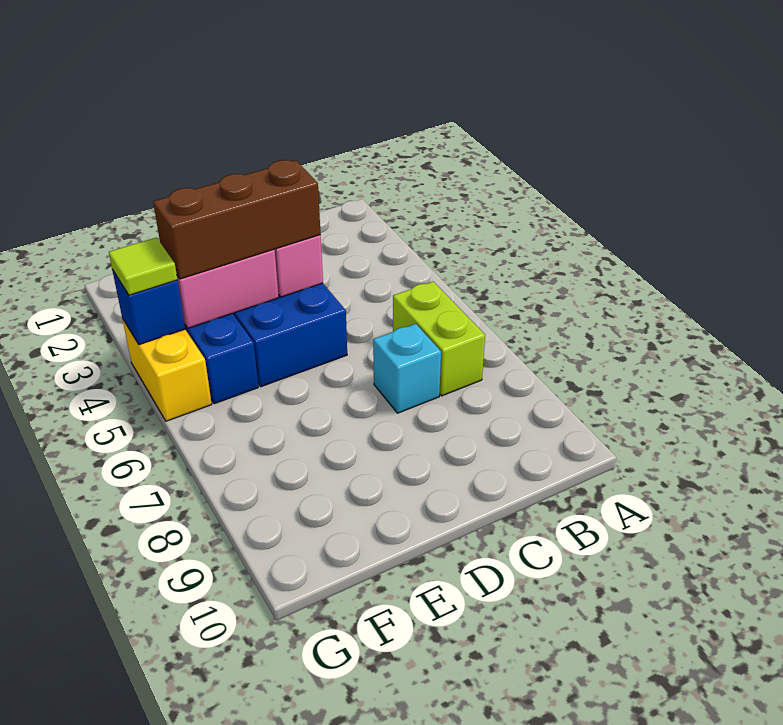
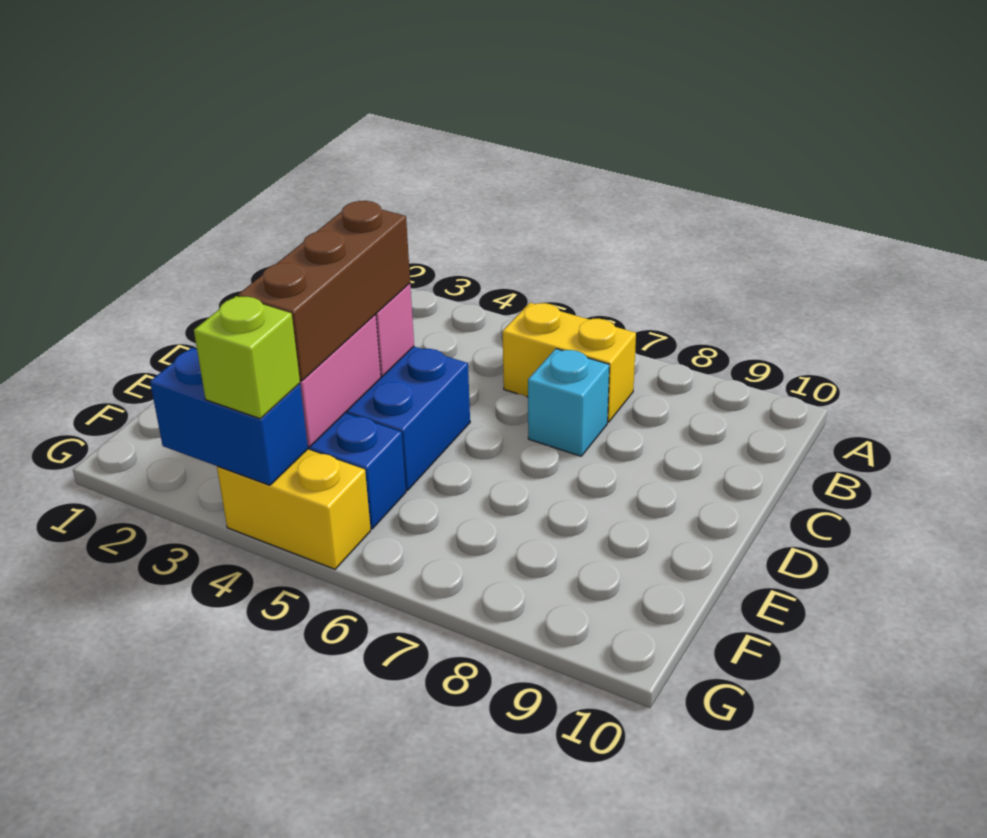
lime brick B6:B7 level 1 -> yellow brick B6:B7 level 1
blue brick G4 level 2 -> blue brick G3:G4 level 2
lime tile G4 level 3 -> lime brick G4 level 3

